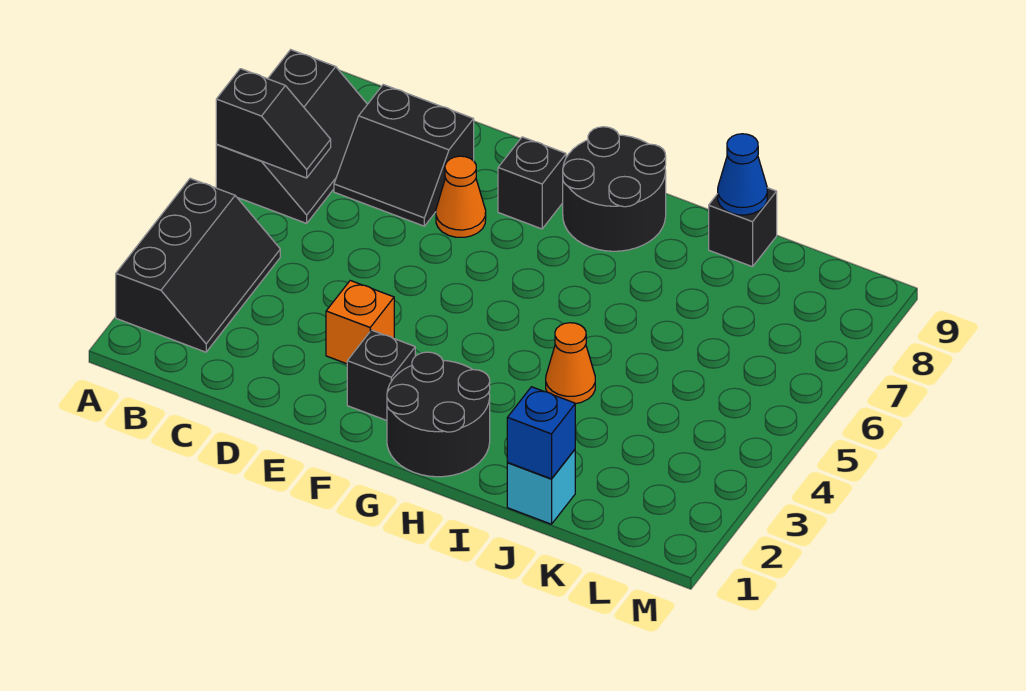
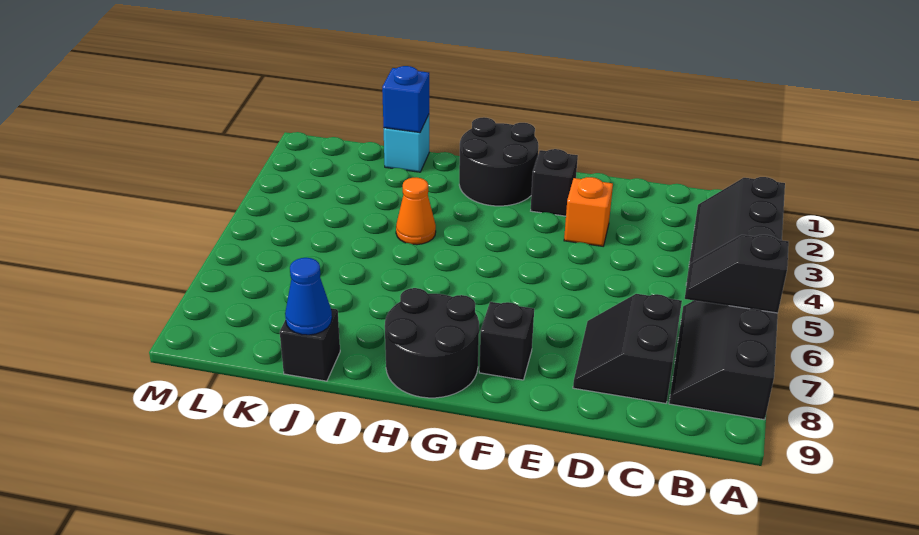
black slope C7:D8 level 1 top 8 -> black slope C7:D8 level 1 top C
orange cone E7 level 1 -> none

